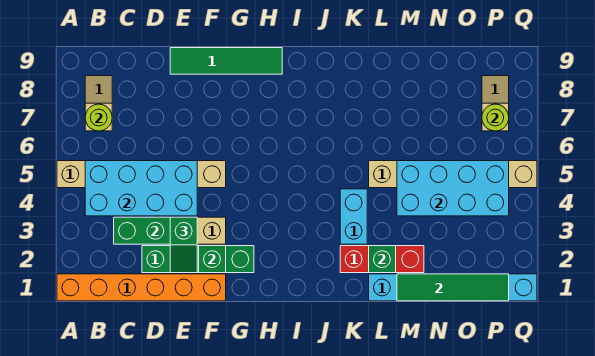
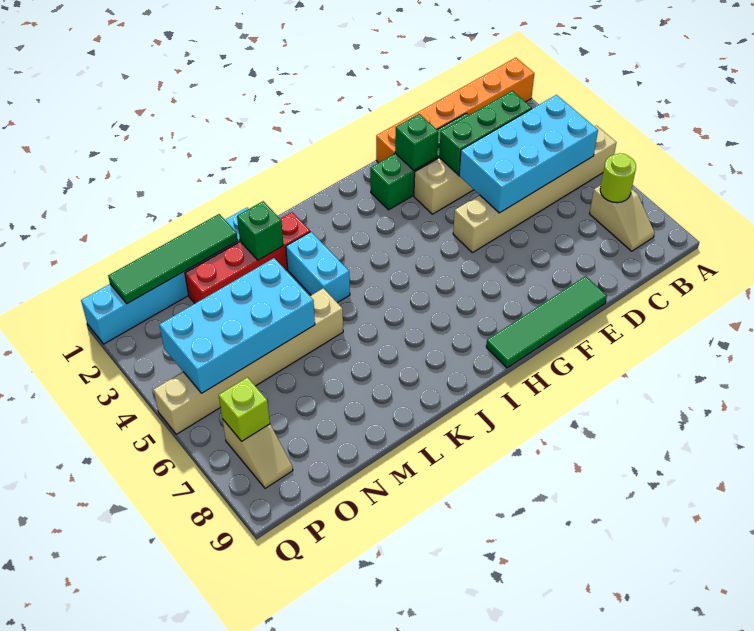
green slope E2:E3 level 3 top 3 -> none
red brick K2:M2 level 1 -> red brick K2:N2 level 1
lime round brick P7 level 2 -> lime brick P7 level 2

